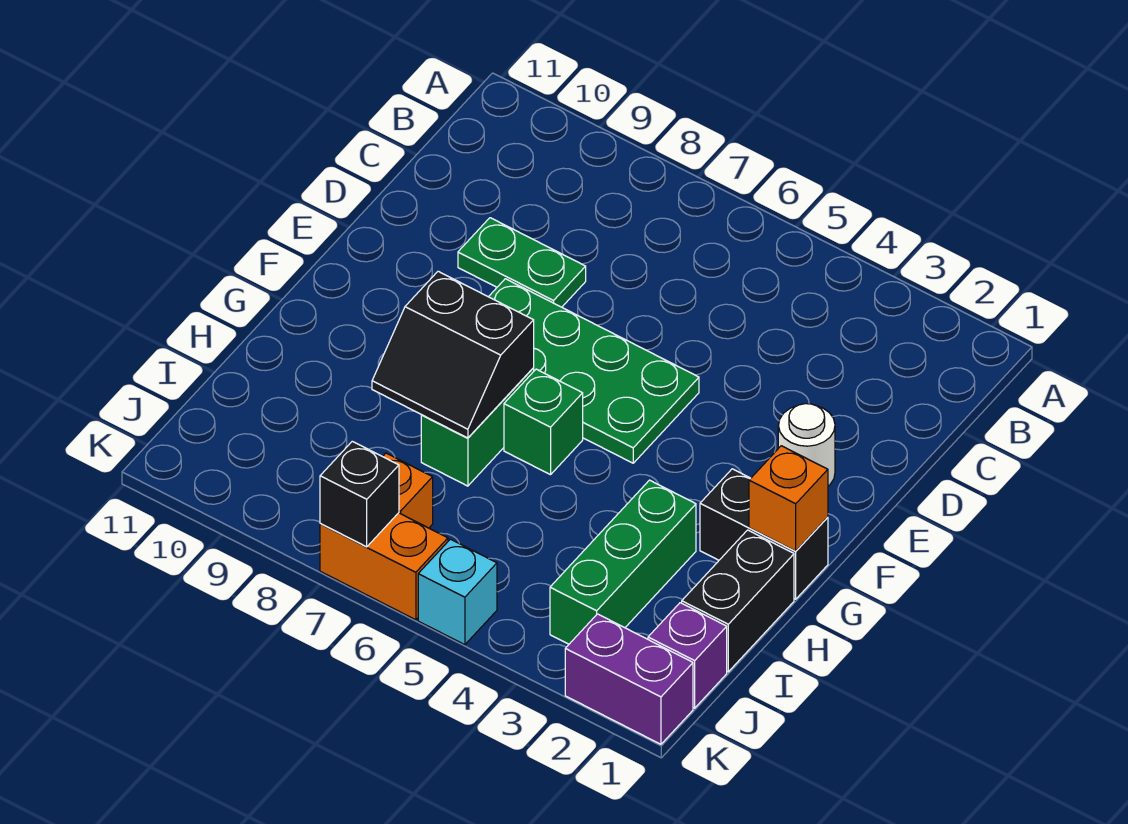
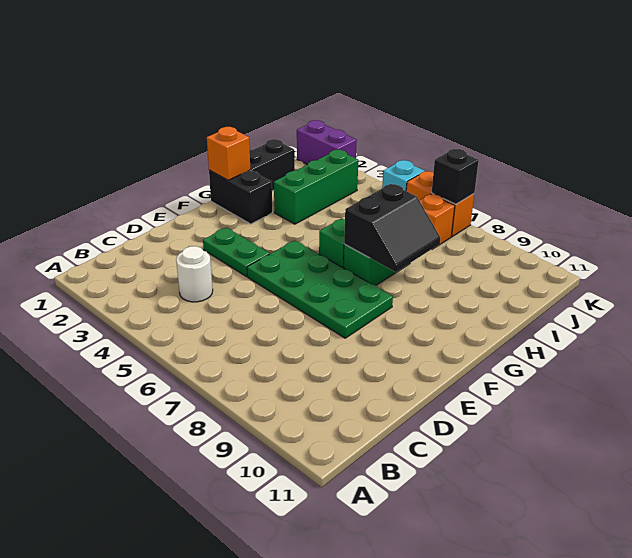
green plate D8:D9 level 1 -> green plate E3:E4 level 1
white round brick E2 level 1 -> white round brick C4 level 1
black slope G7:H8 level 2 top G -> black slope G7:H8 level 2 top 7
purple brick J1 level 1 -> none

